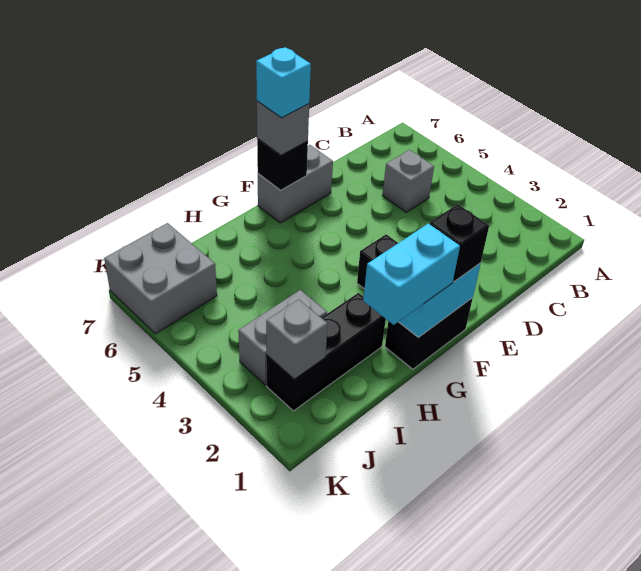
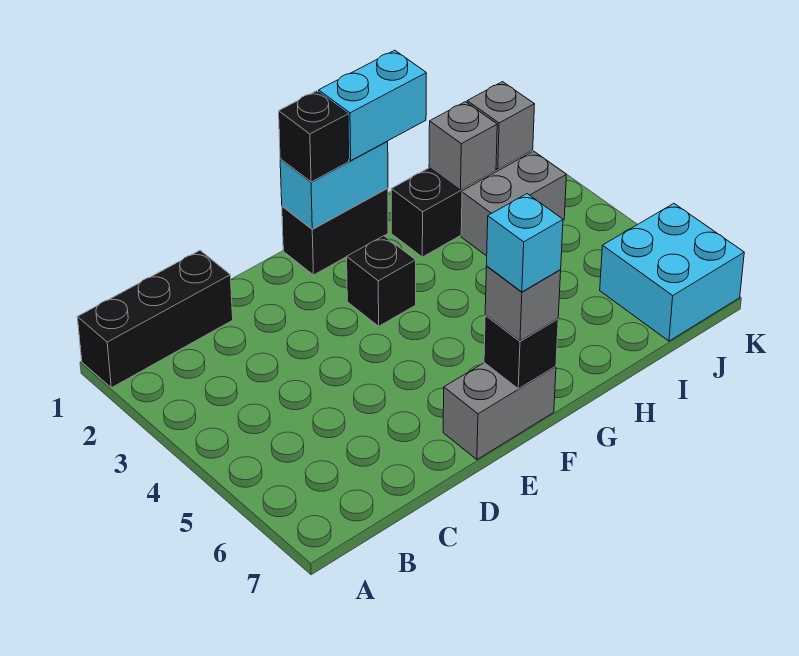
none -> black brick A1:C1 level 1
grey brick C5 level 1 -> grey brick I2 level 2
grey brick J6:K7 level 1 -> cyan brick J6:K7 level 1

